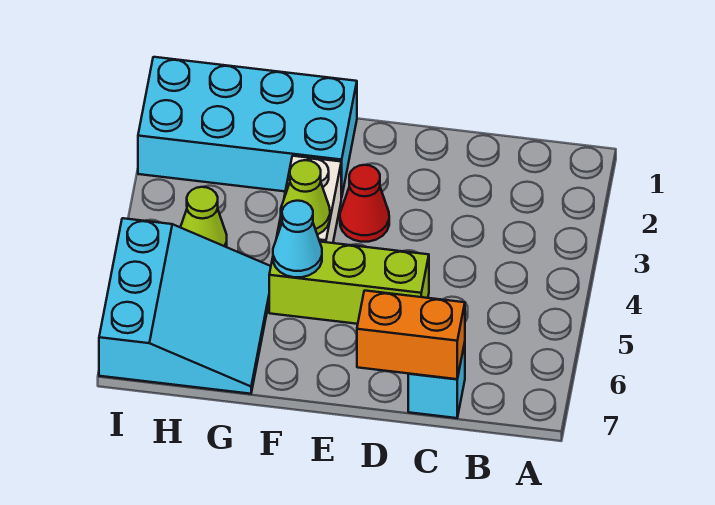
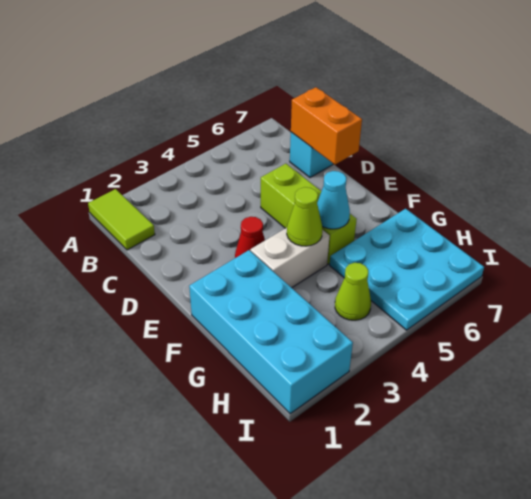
none -> lime tile A1:B1 level 1
cyan slope G5:I7 level 1 top I -> cyan plate G5:I7 level 1

